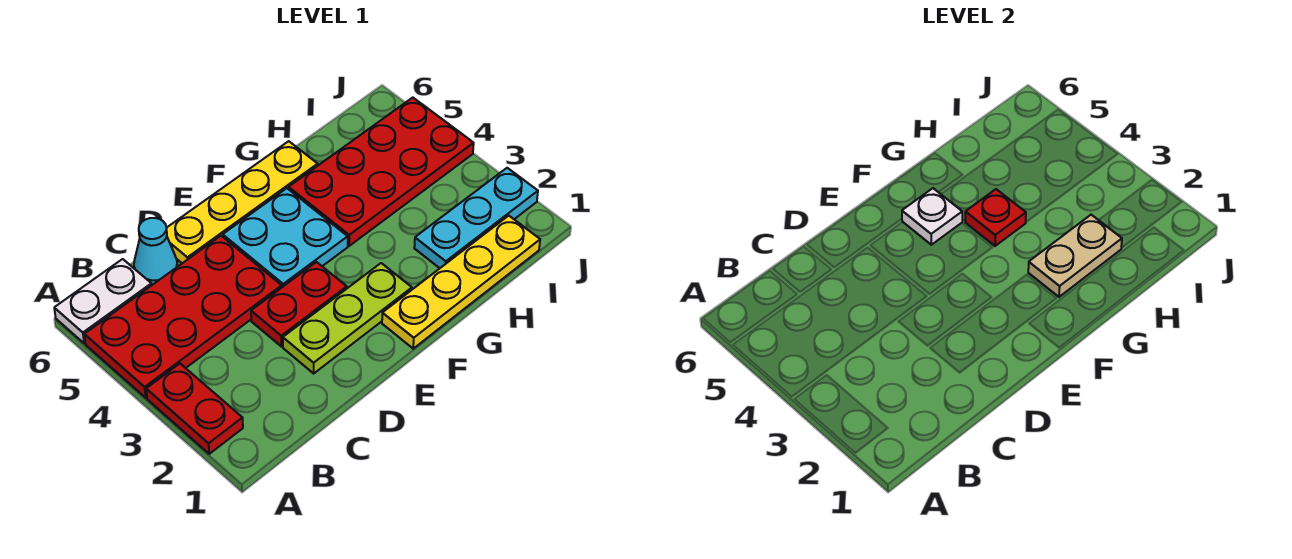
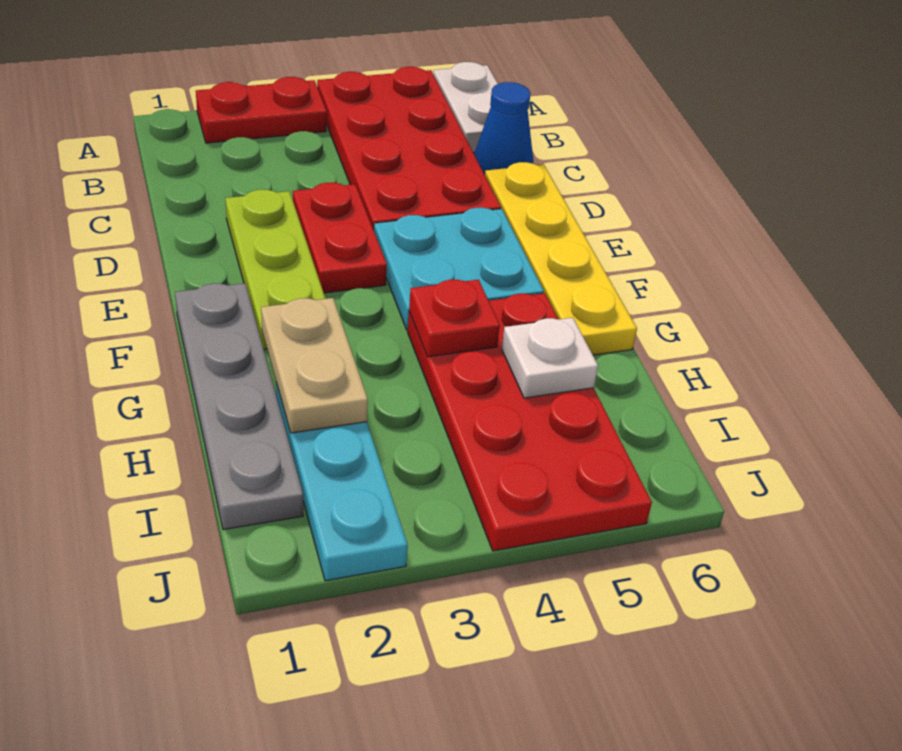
cyan cone C6 level 1 -> blue cone C6 level 1
yellow plate F1:I1 level 1 -> grey plate F1:I1 level 1
white plate F5 level 2 -> white plate H5 level 2

